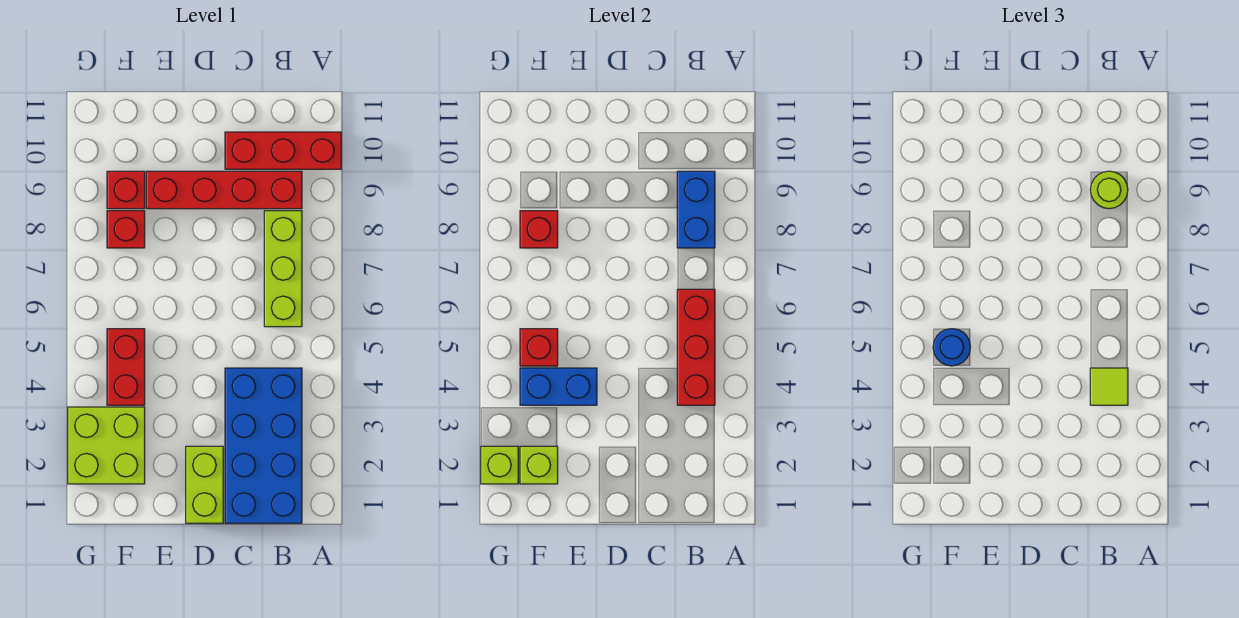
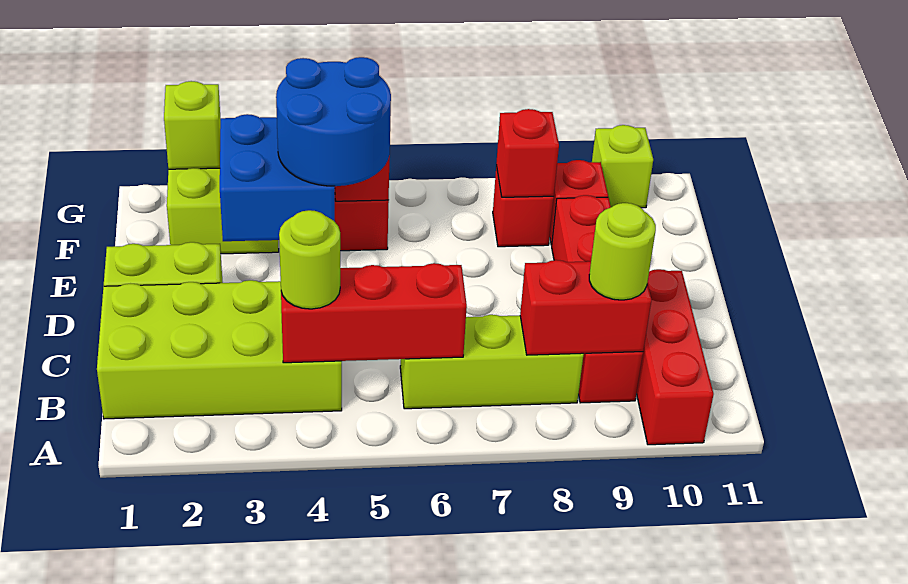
blue brick B1:C4 level 1 -> lime brick B1:C4 level 1
lime tile B4 level 3 -> lime round brick B4 level 3
blue brick B8:B9 level 2 -> red brick B8:B9 level 2
blue brick E4:F4 level 2 -> blue brick E3:F4 level 2
lime brick F2 level 2 -> lime brick G10 level 1
blue round brick F5 level 3 -> blue round brick E4:F5 level 3

